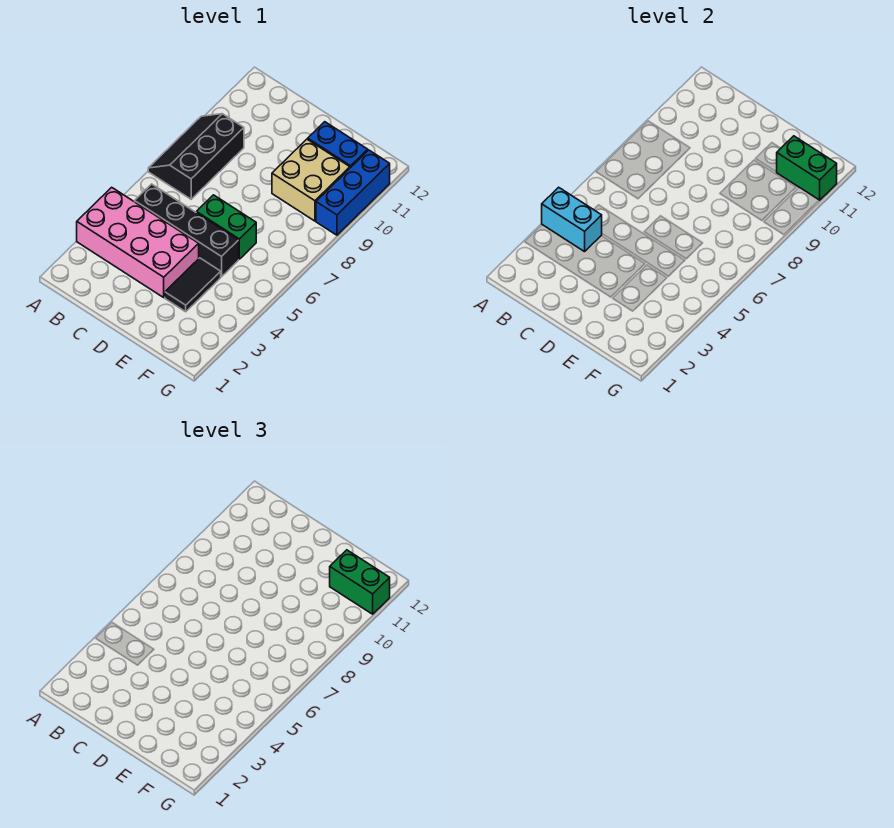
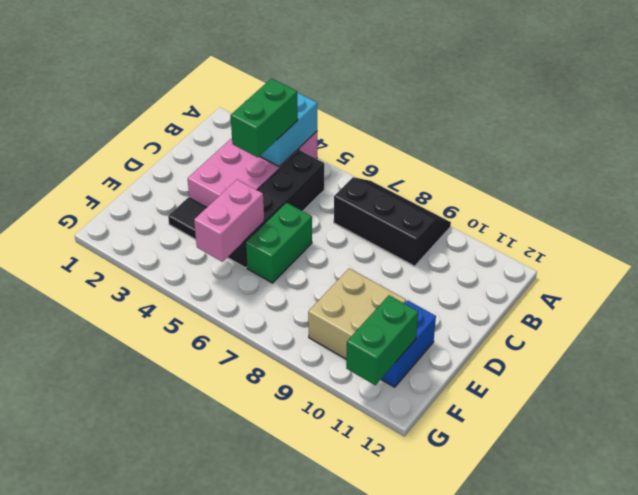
none -> pink brick E5:F5 level 2
green brick F11:G11 level 3 -> green brick B4:C4 level 3
blue brick G9:G11 level 1 -> none

